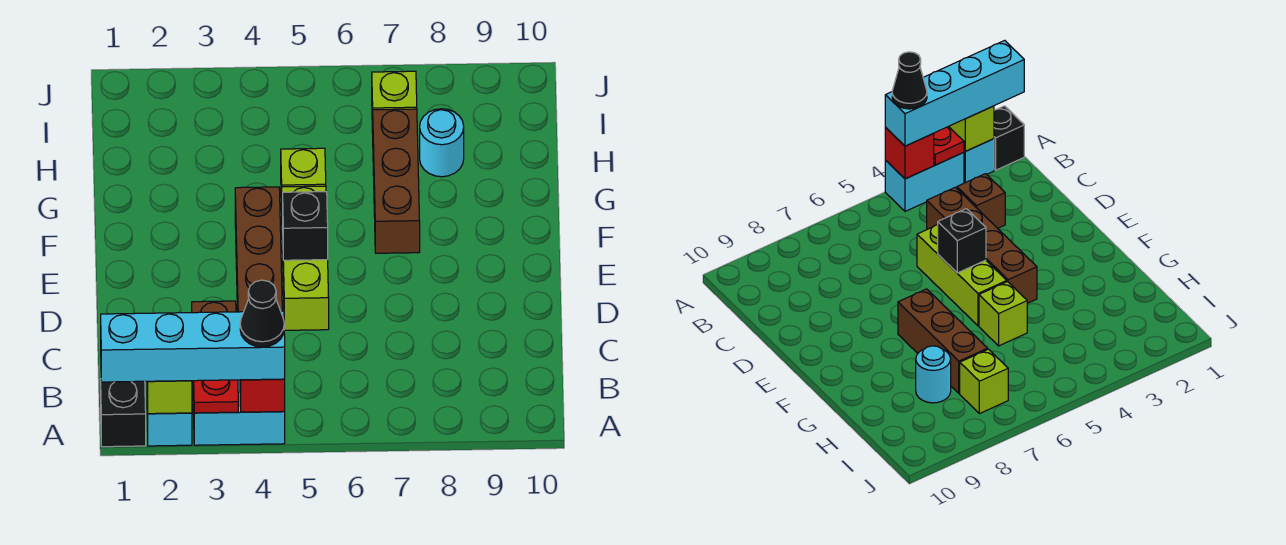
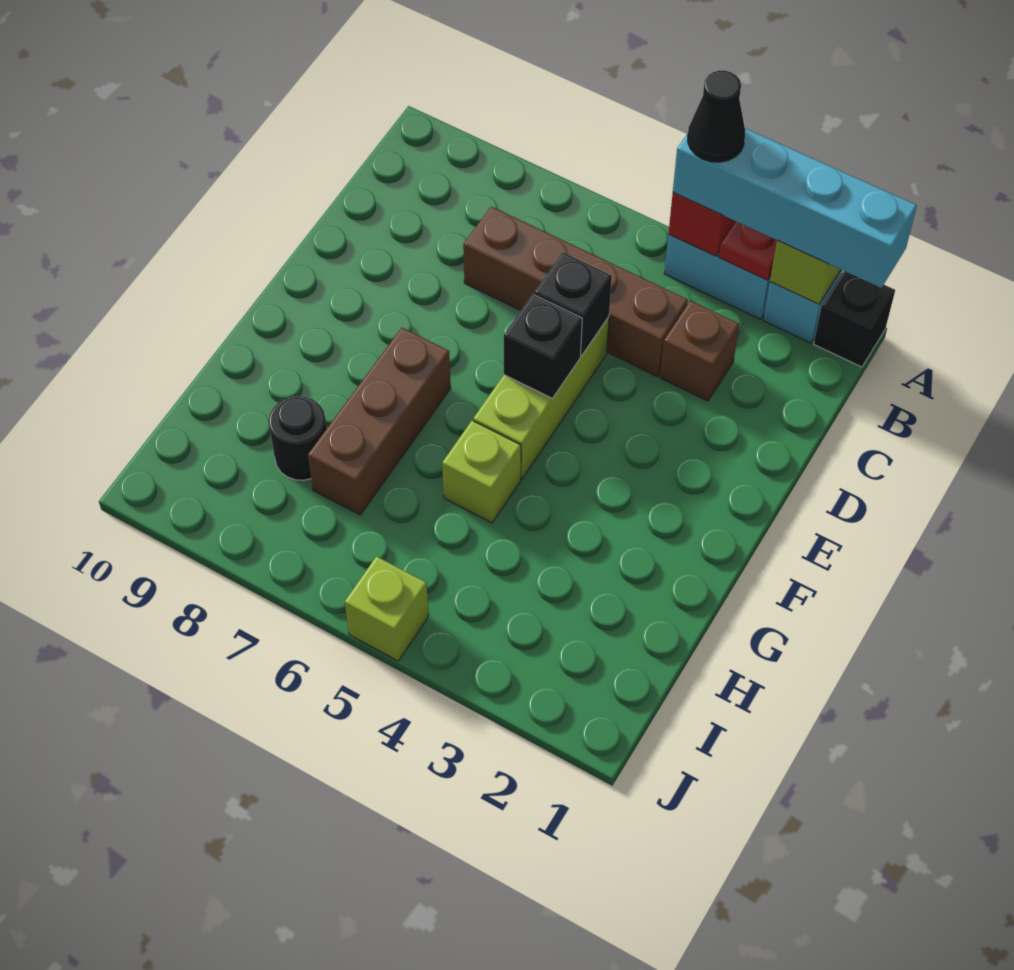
brown brick C4:F4 level 1 -> brown brick C4:C7 level 1
none -> black brick D5 level 2
cyan round brick H8 level 1 -> black round brick H8 level 1
lime brick I7 level 1 -> lime brick J5 level 1

